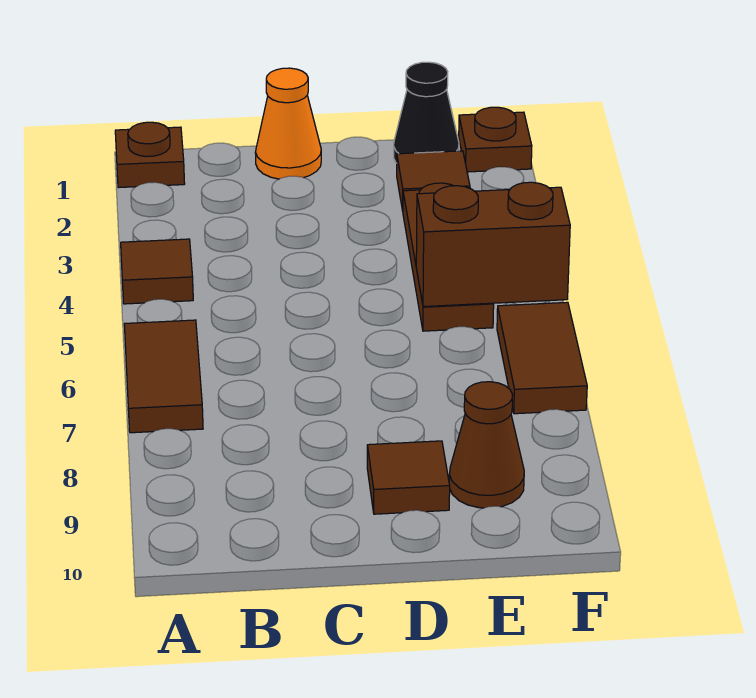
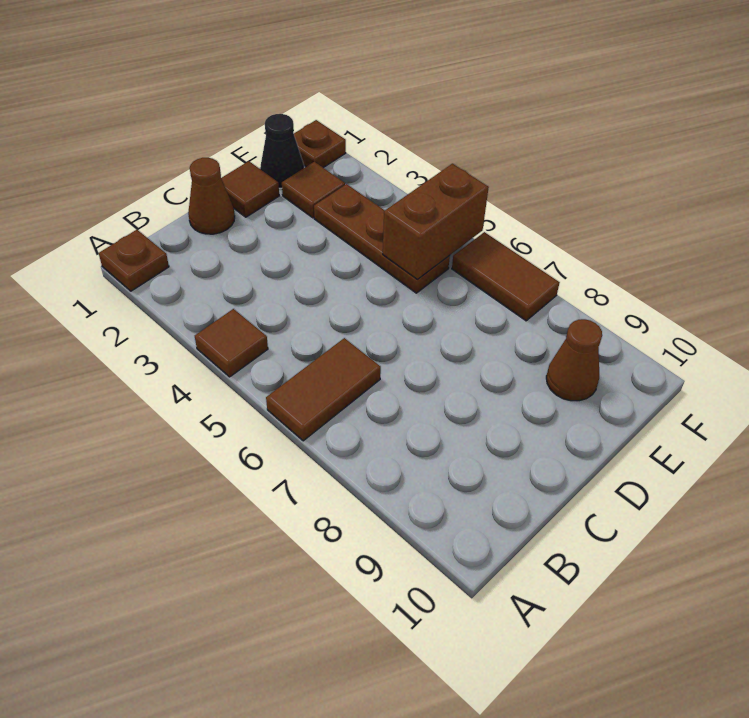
brown tile A6:A7 level 1 -> brown tile A6:B6 level 1
orange cone C1 level 1 -> brown cone C1 level 1
brown tile D9 level 1 -> brown tile D1 level 1

